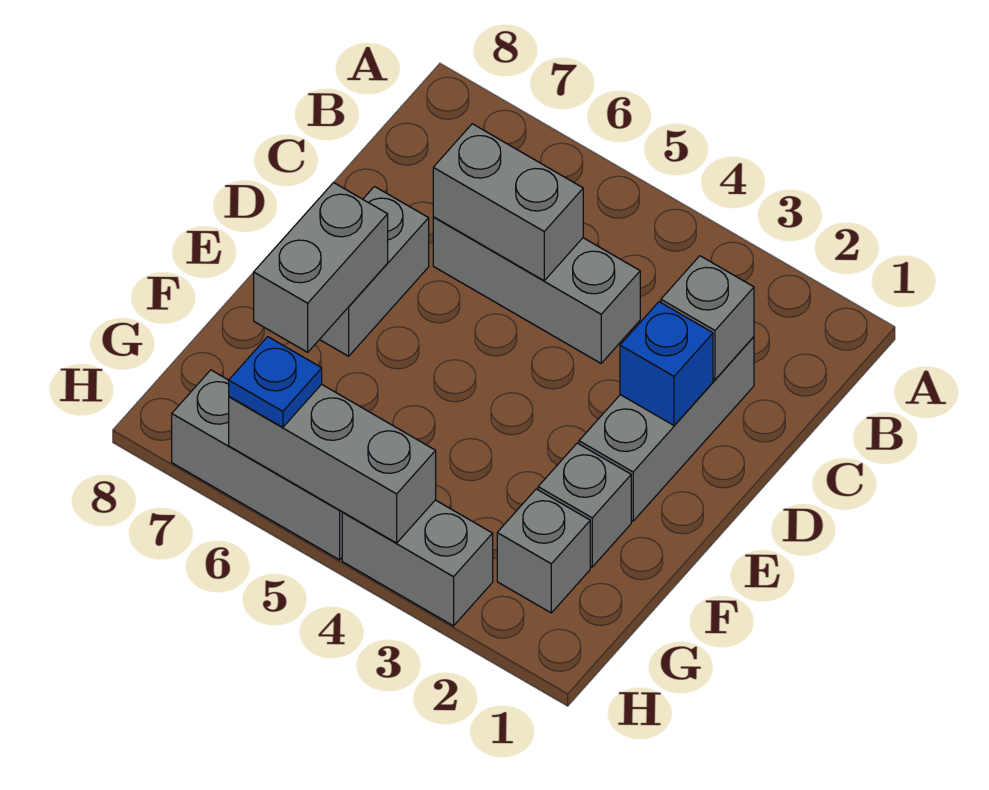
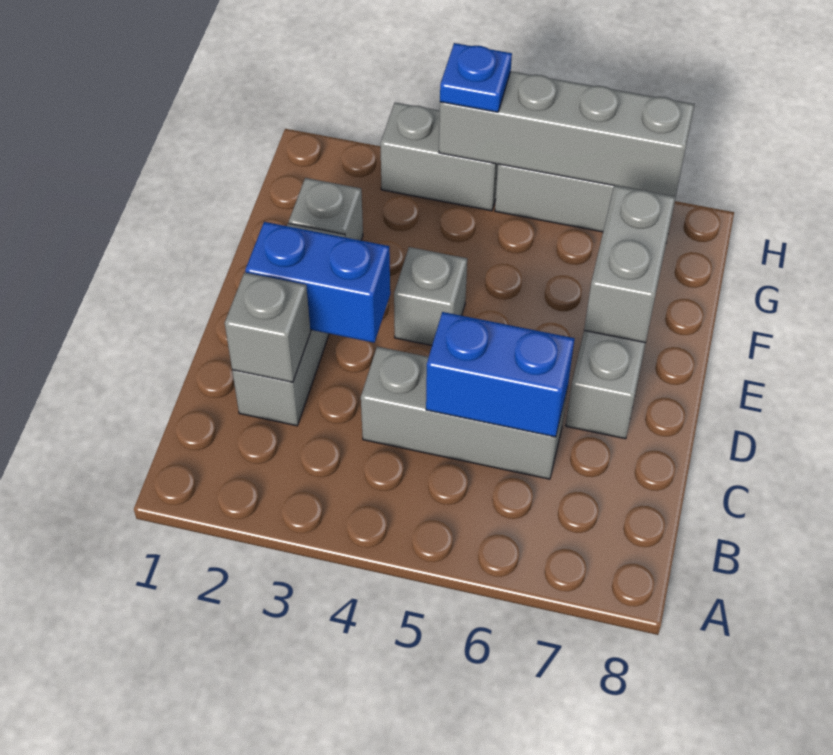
grey brick C5:C6 level 2 -> blue brick C5:C6 level 2
blue brick D2 level 2 -> blue brick D2:D3 level 2
grey brick G2 level 1 -> grey brick E4 level 1
grey brick H4:H6 level 2 -> grey brick H4:H7 level 2
blue plate H6 level 3 -> blue plate H4 level 3

